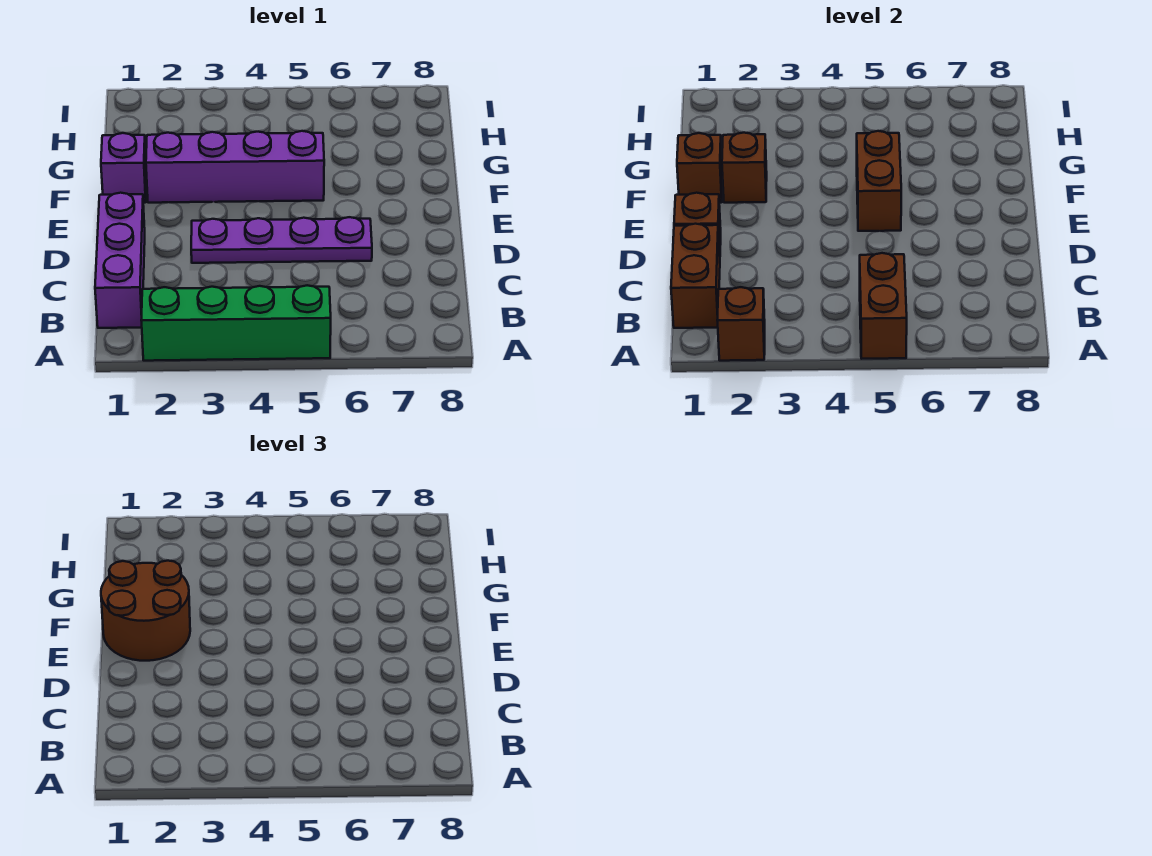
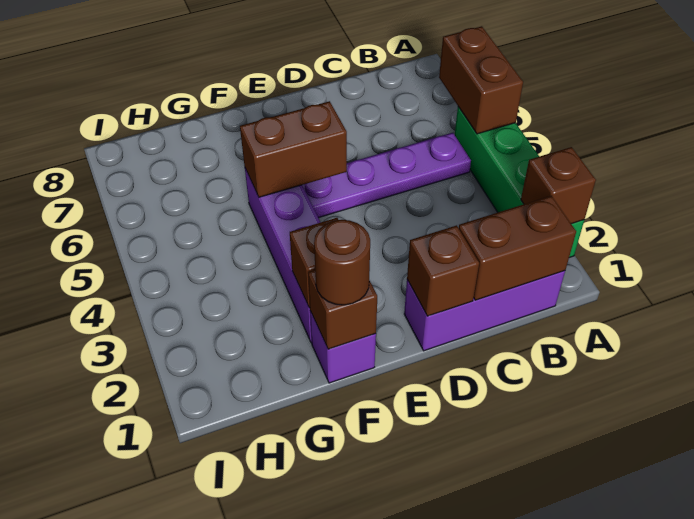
brown brick A5:B5 level 2 -> brown brick A5:A6 level 2
purple plate D3:D6 level 1 -> purple plate B5:E5 level 1
brown round brick E1:F2 level 3 -> brown round brick F1 level 3

